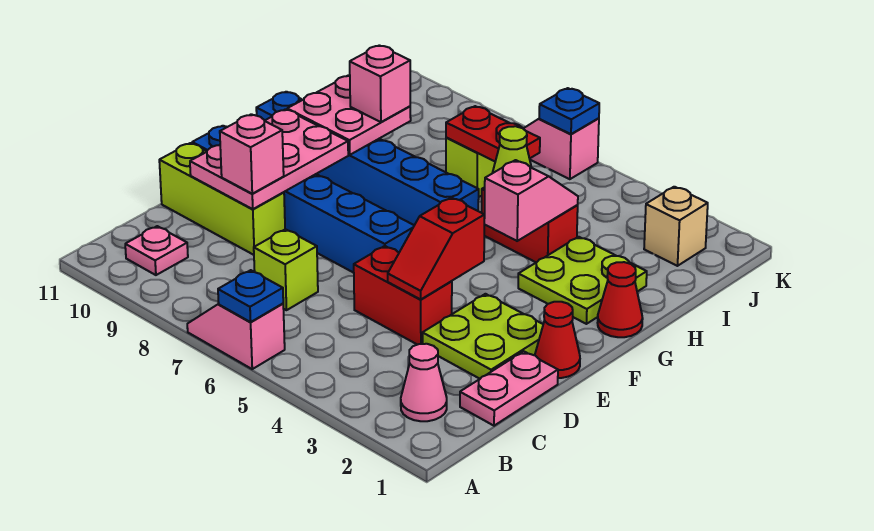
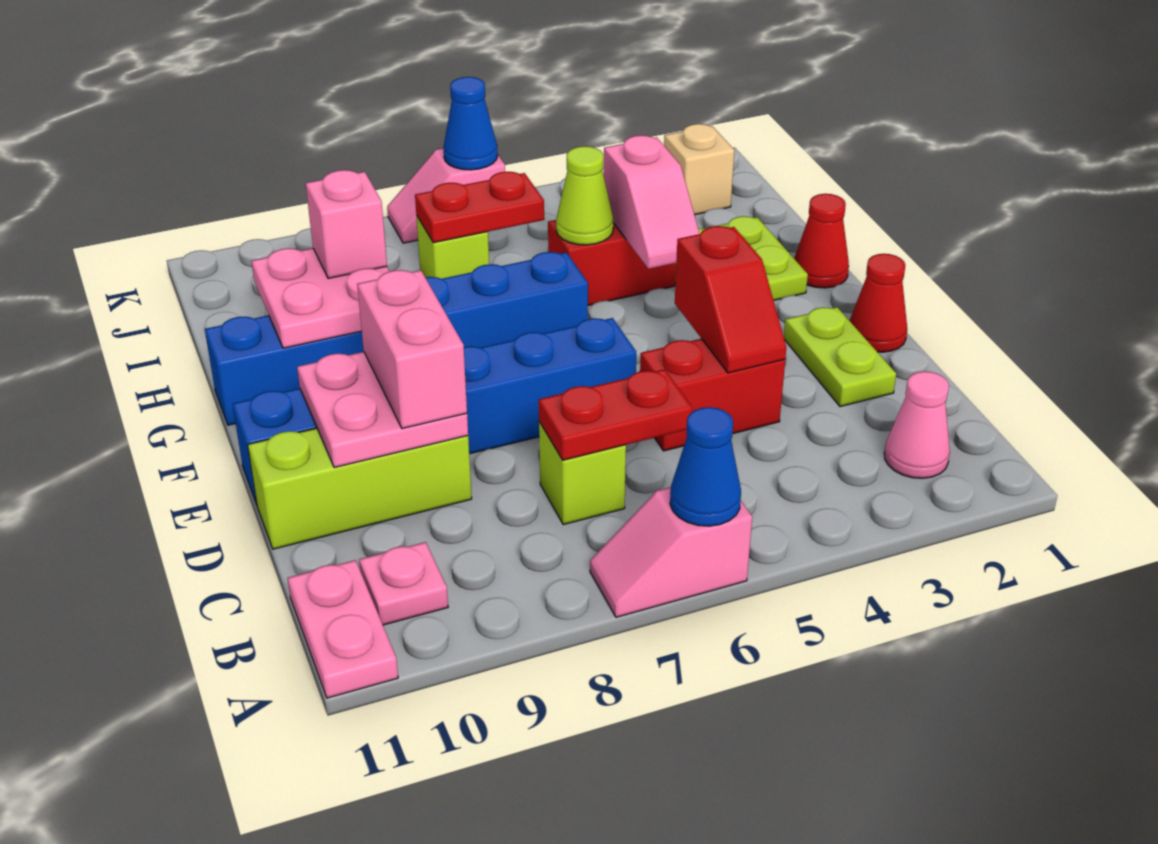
blue plate A6 level 2 -> blue cone A6 level 2
pink plate C1:D1 level 1 -> pink plate A11:B11 level 1
none -> red plate C6:C7 level 2
lime plate D2:E3 level 1 -> lime plate D2:E2 level 1
pink plate D9:F10 level 2 -> pink plate D9:E10 level 2
pink brick D9 level 3 -> pink brick D9:E9 level 3
pink slope G4:H4 level 2 top G -> pink slope G4:H4 level 2 top H
blue plate K6 level 2 -> blue cone K6 level 2

